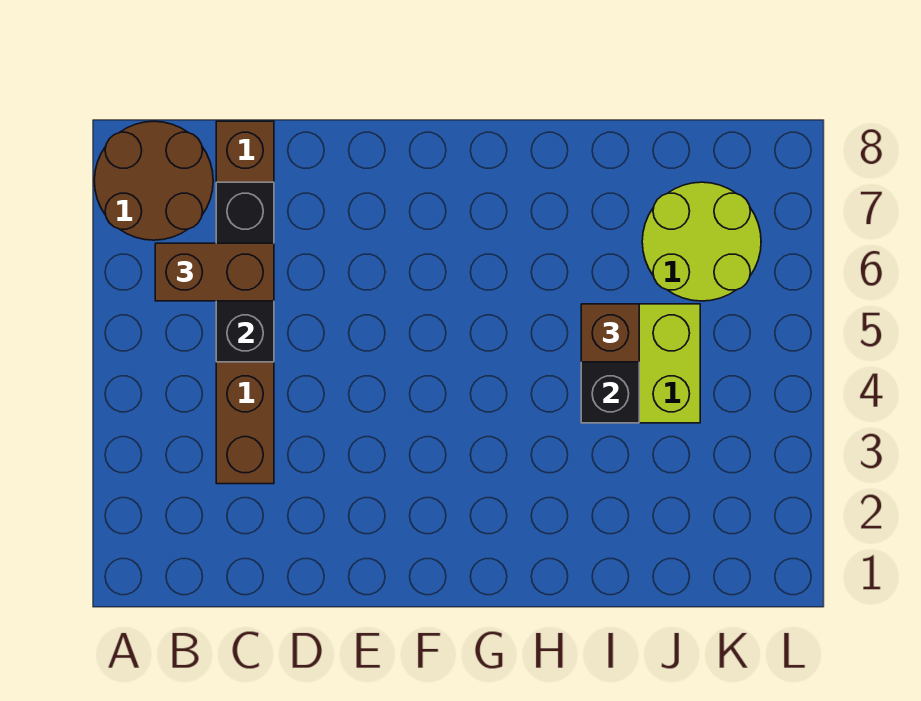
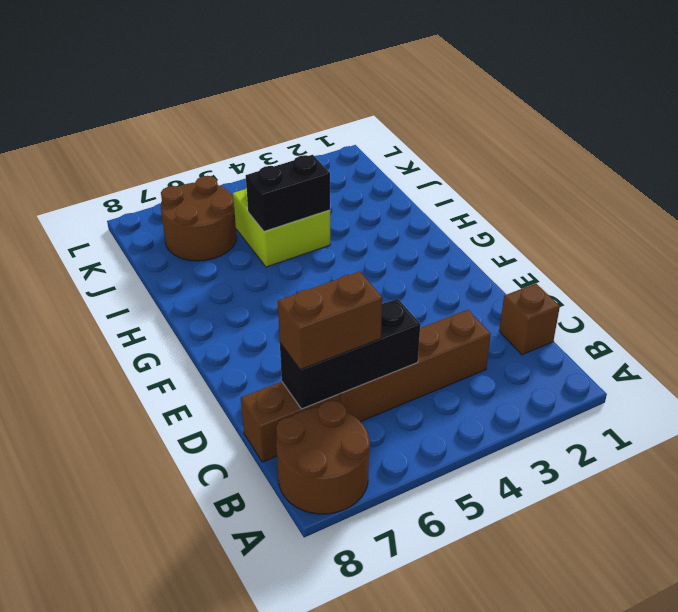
brown brick B6:C6 level 3 -> brown brick C6:C7 level 3
brown brick I5 level 3 -> brown brick C1 level 1
lime round brick J6:K7 level 1 -> brown round brick J6:K7 level 1

